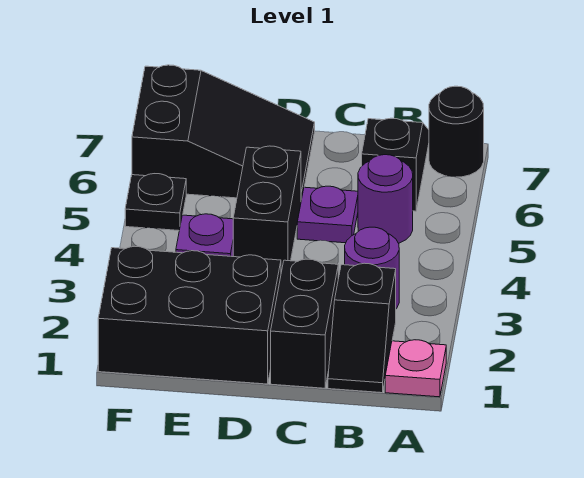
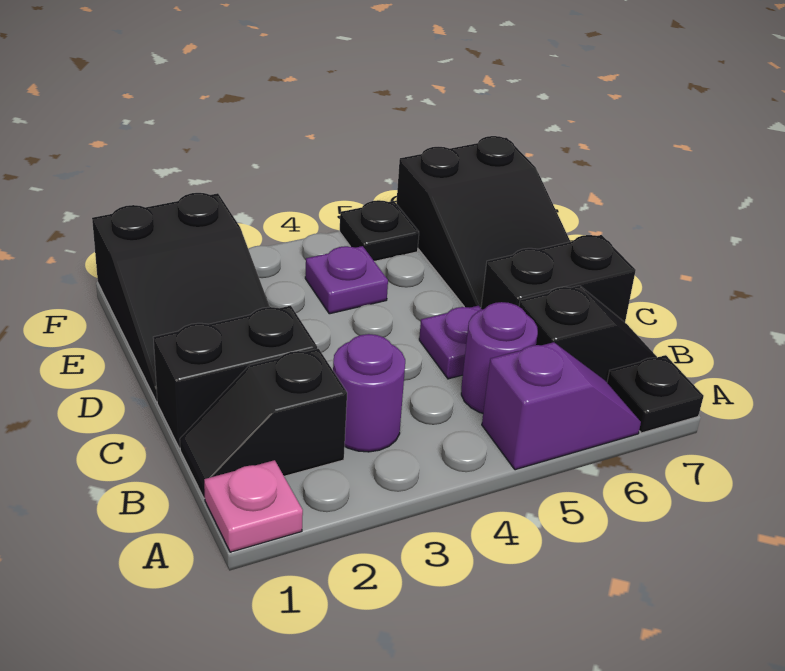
none -> purple slope A5:A6 level 1 top 5
black round brick A7 level 1 -> black plate A7 level 1
black brick D1:F2 level 1 -> black slope D1:F2 level 1 top F
black brick D4:D5 level 1 -> black brick C6:C7 level 1

